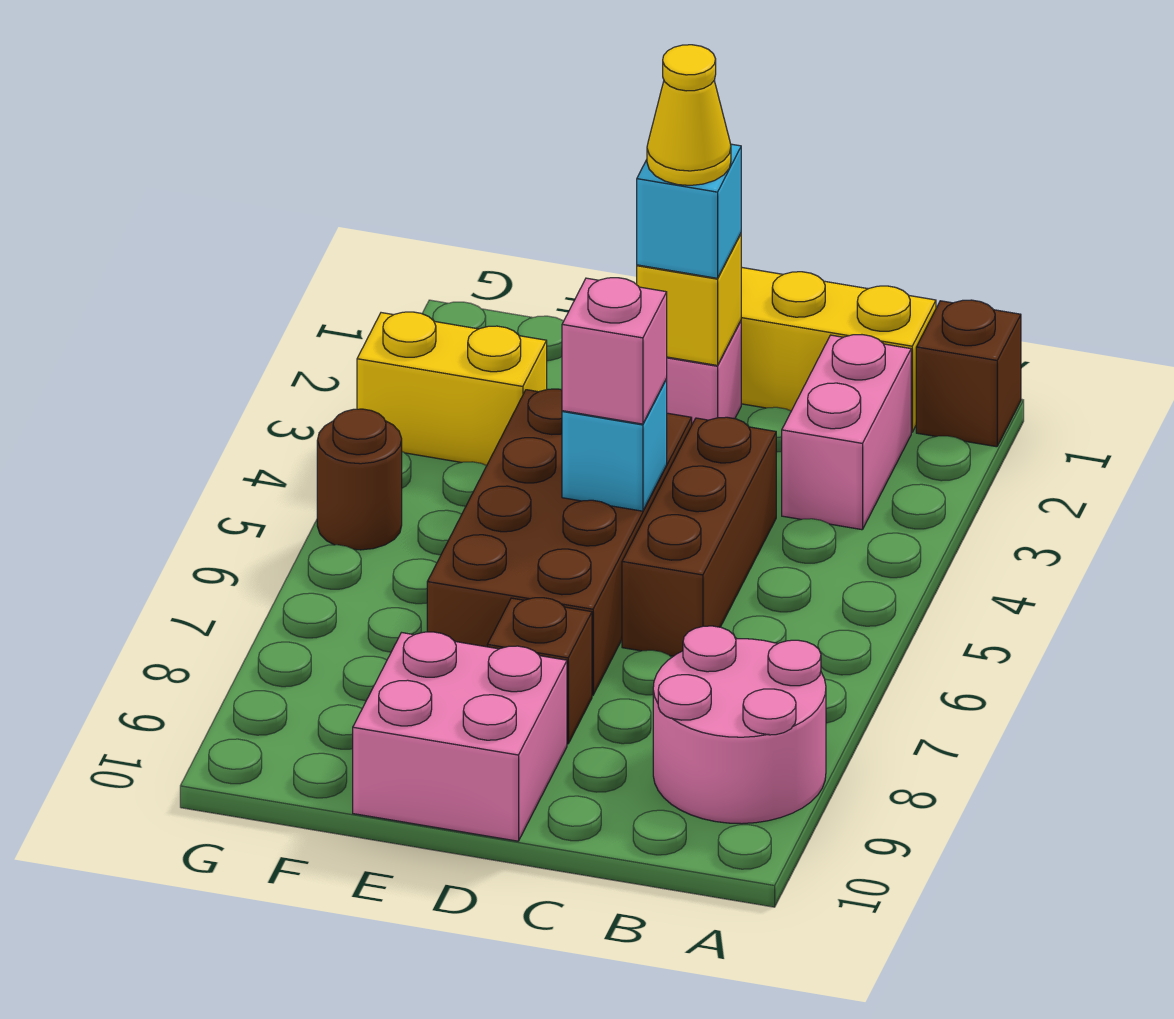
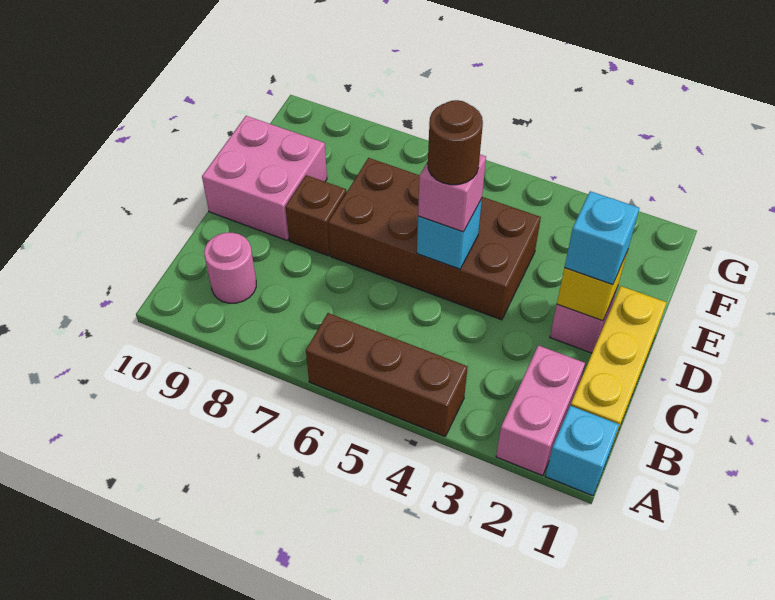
brown brick A1 level 1 -> cyan brick A1 level 1
pink round brick A8:B9 level 1 -> pink round brick B9 level 1
pink brick B2:B3 level 1 -> pink brick A2:B2 level 1
brown brick C4:C6 level 1 -> brown brick A4:A6 level 1
yellow cone D2 level 4 -> none
yellow brick F3:G3 level 1 -> none
brown round brick G5 level 1 -> brown round brick D5 level 4

